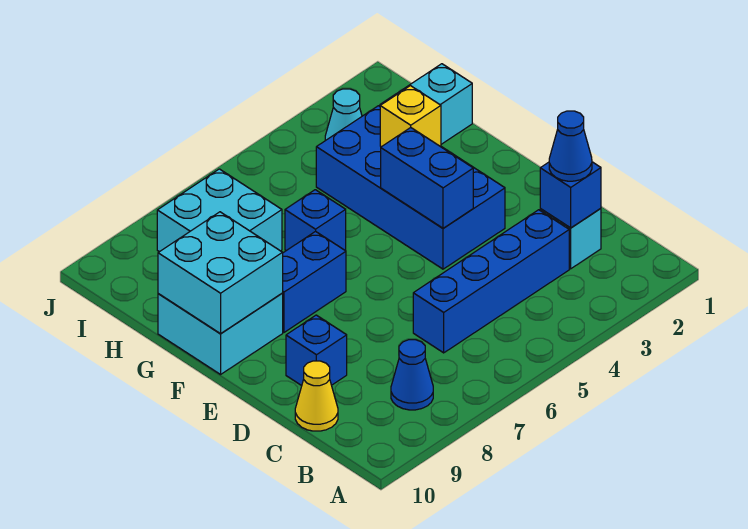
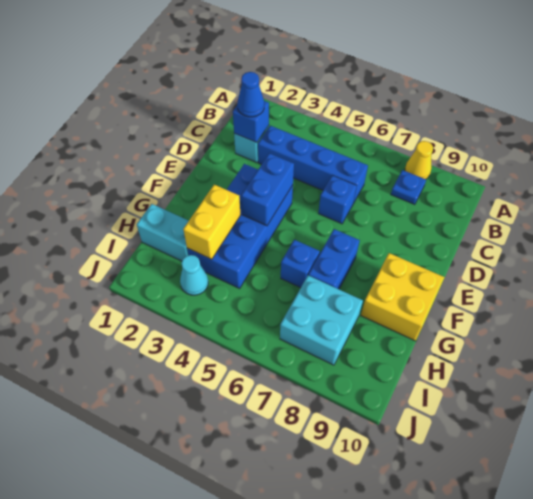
blue cone B8 level 1 -> blue plate B8 level 1
yellow cone C10 level 1 -> yellow cone A8 level 1
blue brick D9 level 1 -> blue brick D6 level 1
blue brick F7:F8 level 1 -> blue brick F7:G7 level 1
cyan brick F9:G10 level 1 -> yellow brick F9:G10 level 1
cyan brick F9:G10 level 2 -> none
yellow brick G3 level 2 -> yellow brick G3:H3 level 2

